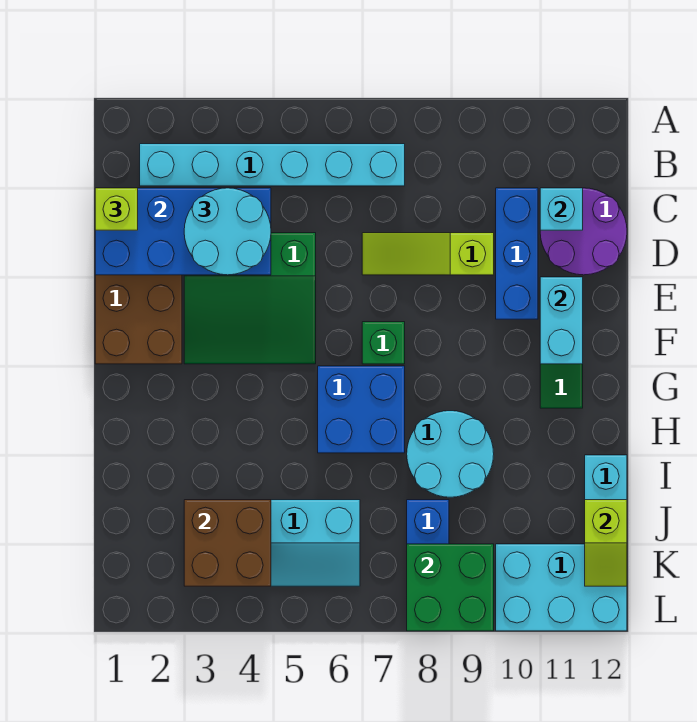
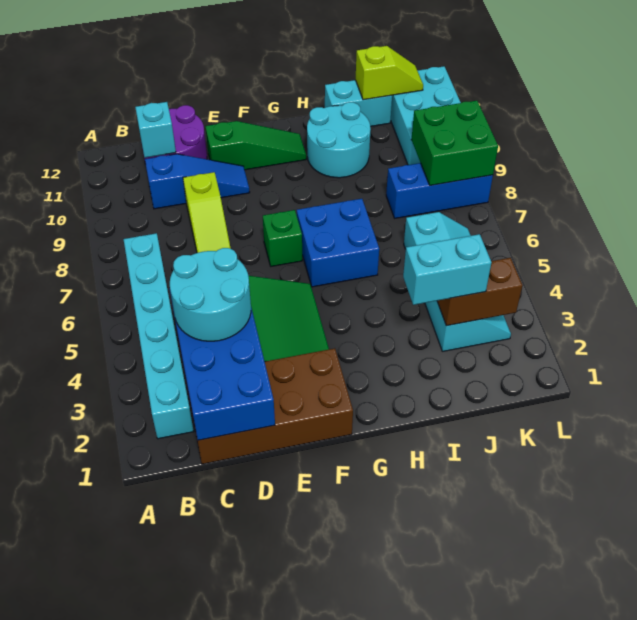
lime brick C1 level 3 -> none
blue brick C10:E10 level 1 -> blue slope C10:E10 level 1 top C
cyan brick E11:F11 level 2 -> cyan brick I3:J3 level 3
cyan round brick H8:I9 level 1 -> cyan round brick H10:I11 level 1
brown brick J3:K4 level 2 -> brown brick J3:K3 level 2

